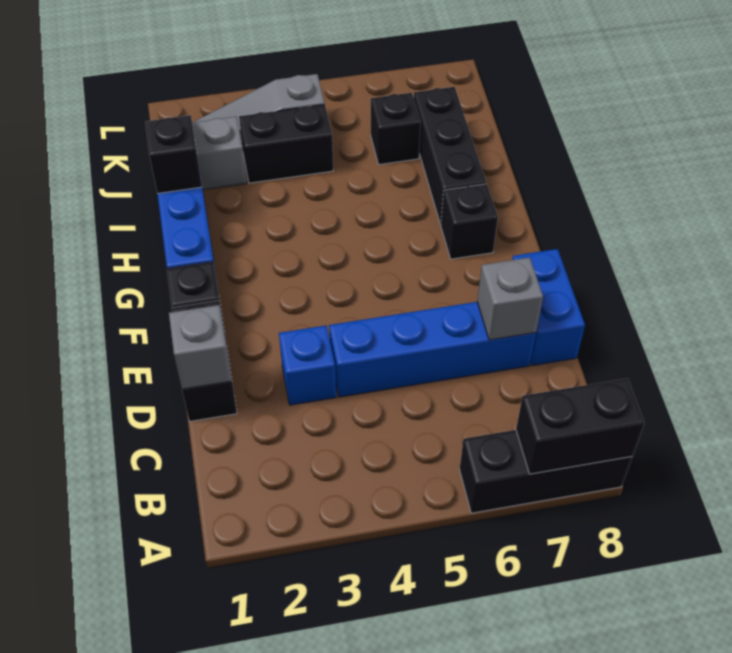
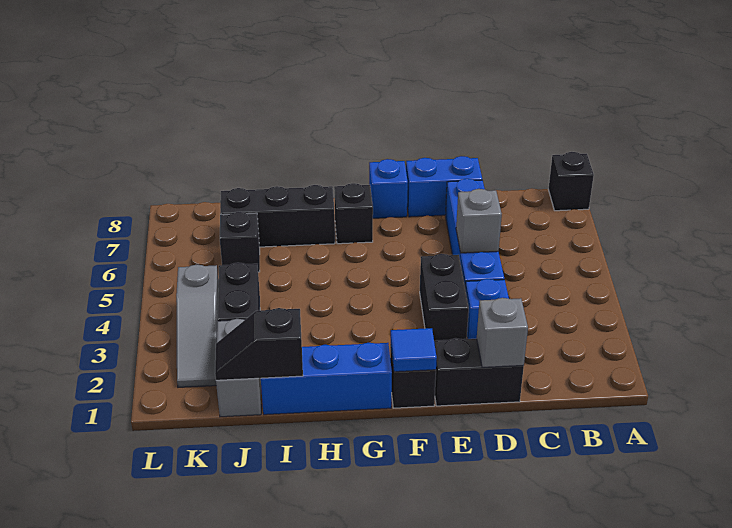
black brick A6:A8 level 1 -> black brick A8 level 1
black brick A7:A8 level 2 -> black brick E3:E4 level 1
grey brick D7 level 2 -> grey brick D5 level 2
none -> blue tile F1 level 2
none -> blue brick F8 level 1

